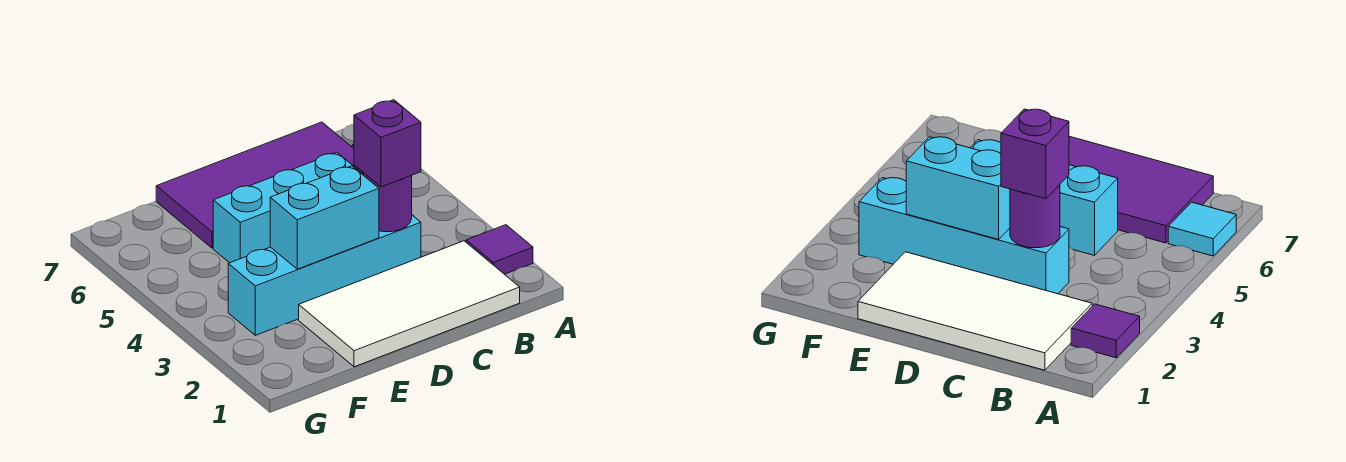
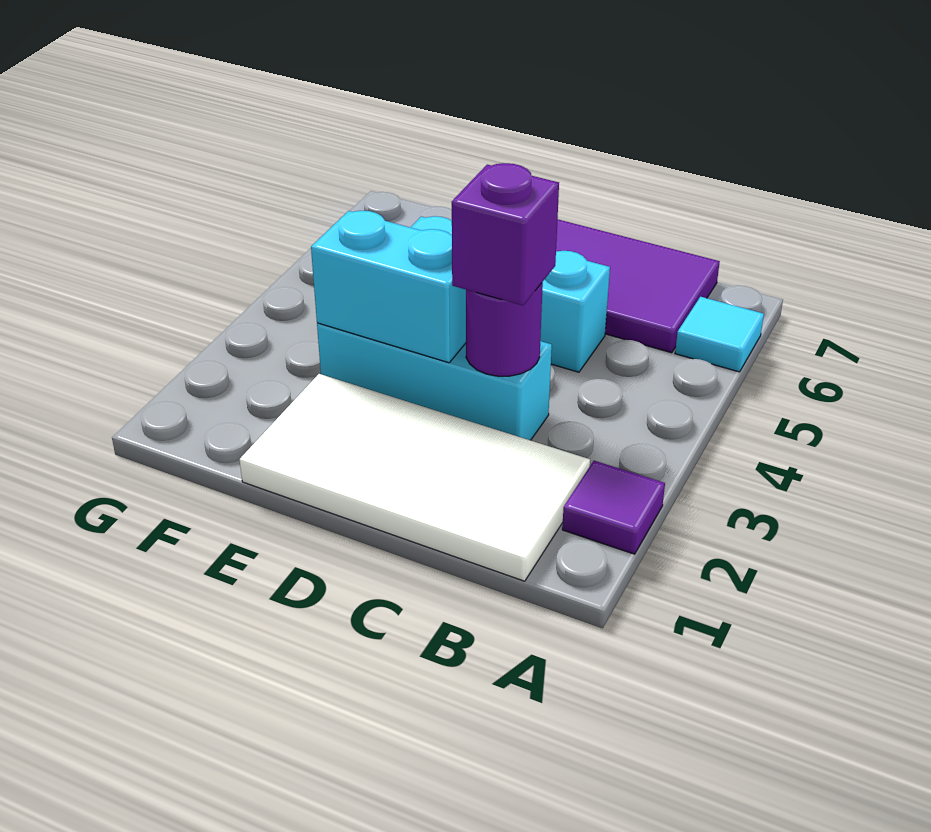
cyan brick C3:F3 level 1 -> cyan brick C3:E3 level 1

